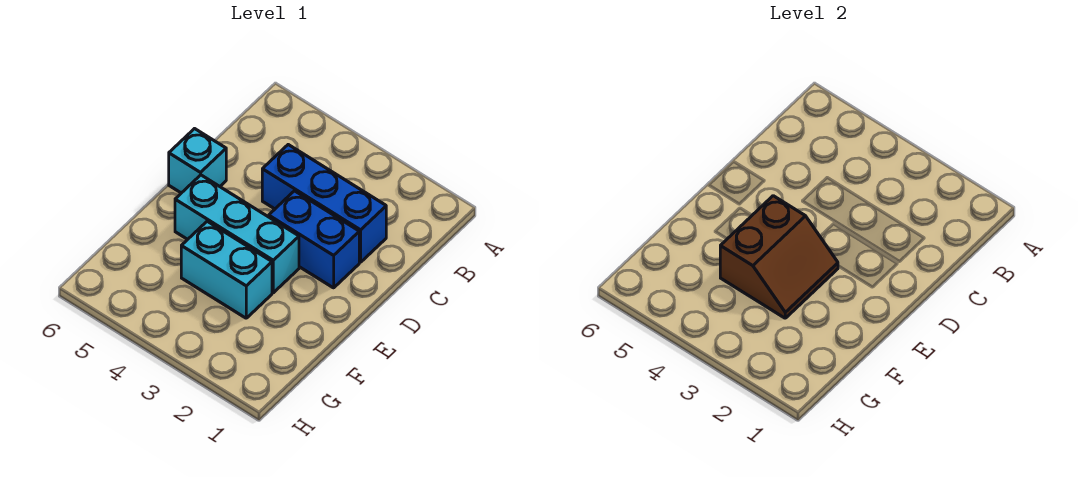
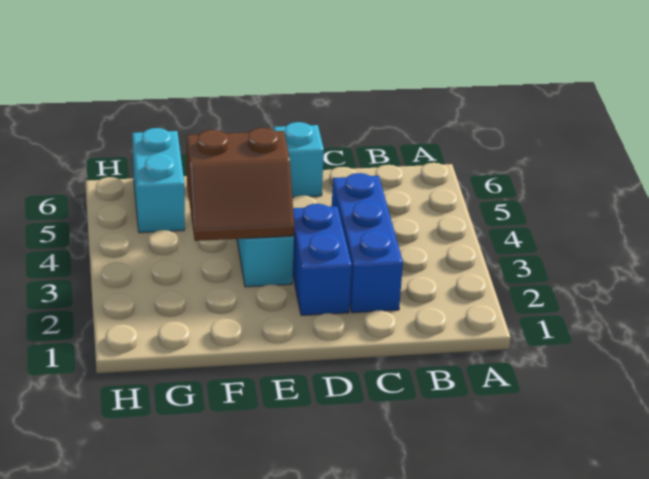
cyan brick F3:F4 level 1 -> cyan brick G5:G6 level 1

